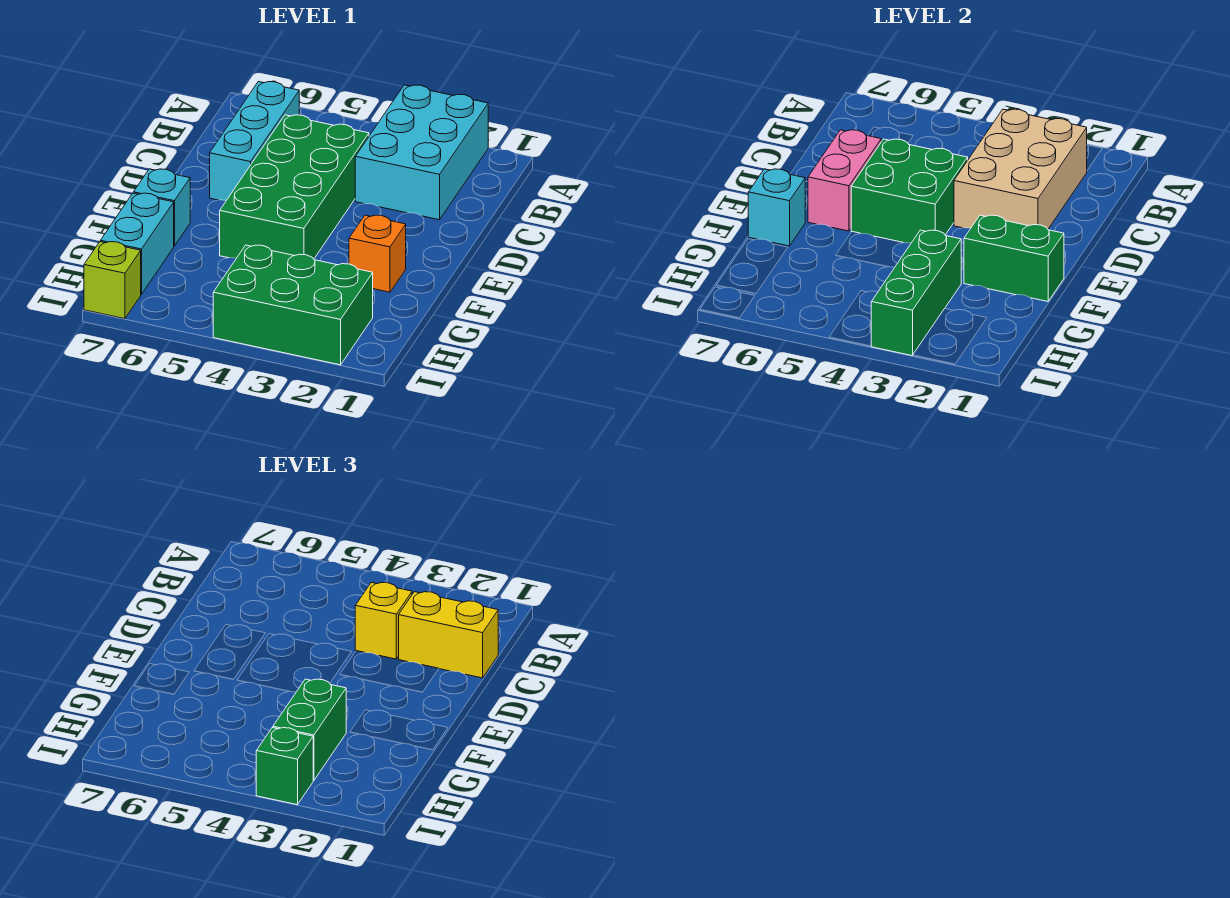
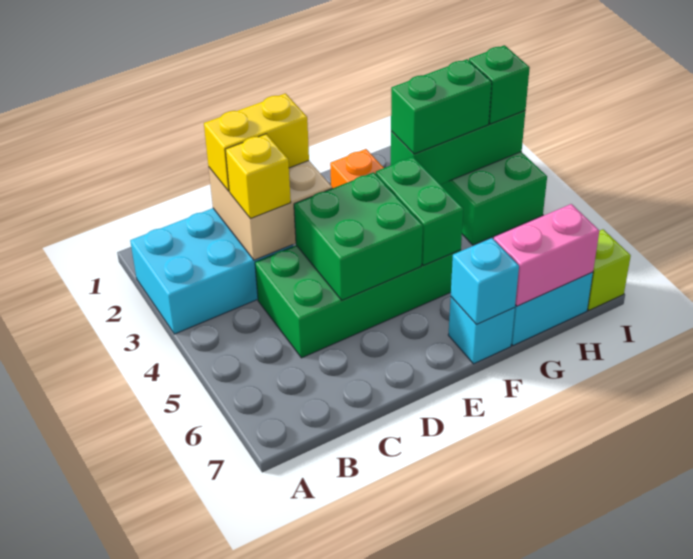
tan brick B2:D3 level 2 -> tan brick C2:D3 level 2
cyan brick B6:D6 level 1 -> none
yellow brick C1:C2 level 3 -> yellow brick C2:D2 level 3
pink brick D6:E6 level 2 -> pink brick G7:H7 level 2
green brick F1:F2 level 2 -> green brick F4:F5 level 2

